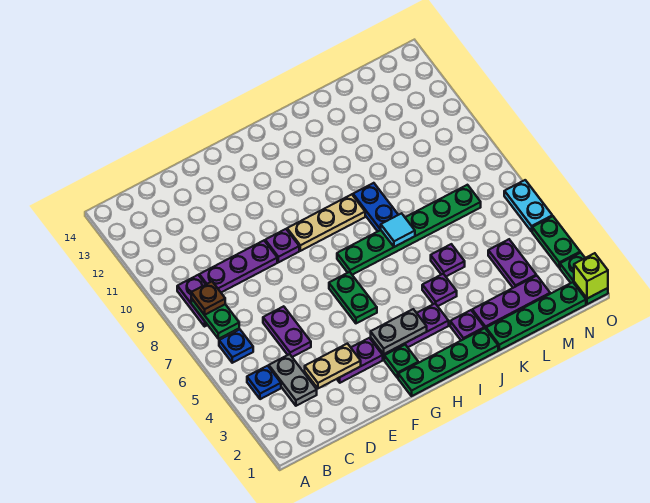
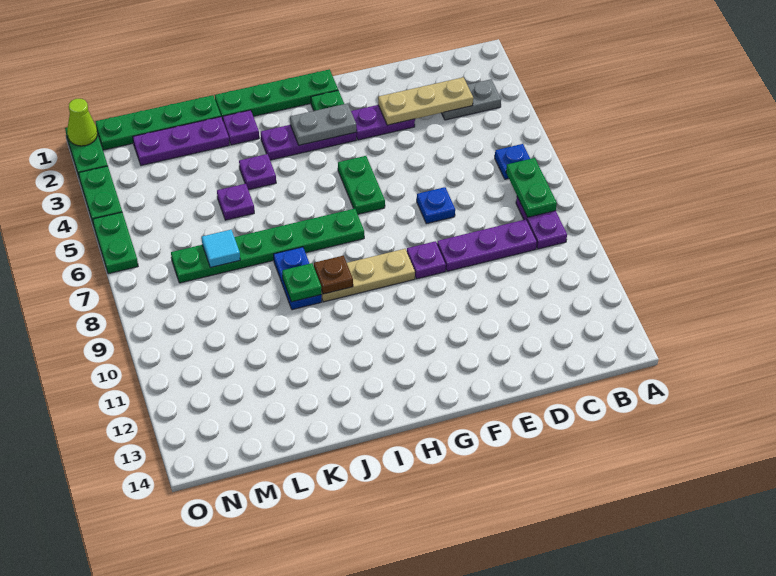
blue plate B4 level 1 -> blue plate E7 level 1
brown plate B8 level 3 -> brown plate I9 level 2
grey plate C3:C4 level 1 -> grey plate B3:C3 level 1
tan plate D3:E3 level 2 -> tan plate C3:E3 level 2
purple plate D5:D6 level 1 -> none
cyan tile J7 level 2 -> cyan tile L7 level 2
none -> green plate J9 level 2
purple plate M3:M4 level 1 -> none
lime brick O1 level 2 -> lime cone O1 level 2
cyan plate O5:O6 level 1 -> green plate O5:O6 level 1

